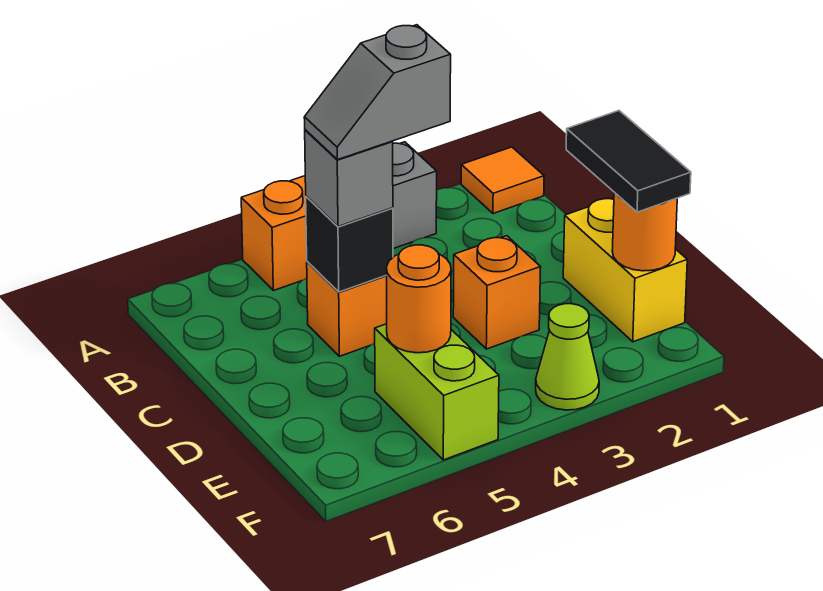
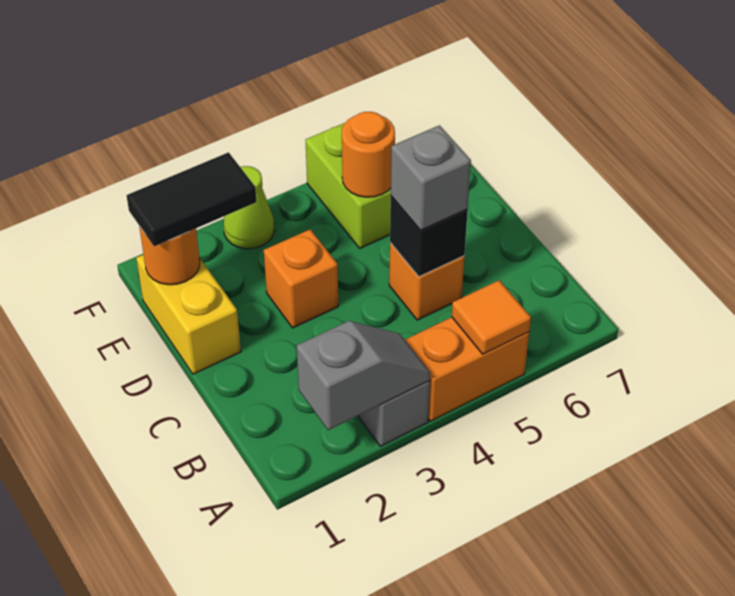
orange tile A1 level 1 -> orange tile A5 level 2
grey slope C4:C5 level 4 top 4 -> grey slope A2:A3 level 2 top 2
black tile D1:E1 level 3 -> black tile E1:E2 level 3

